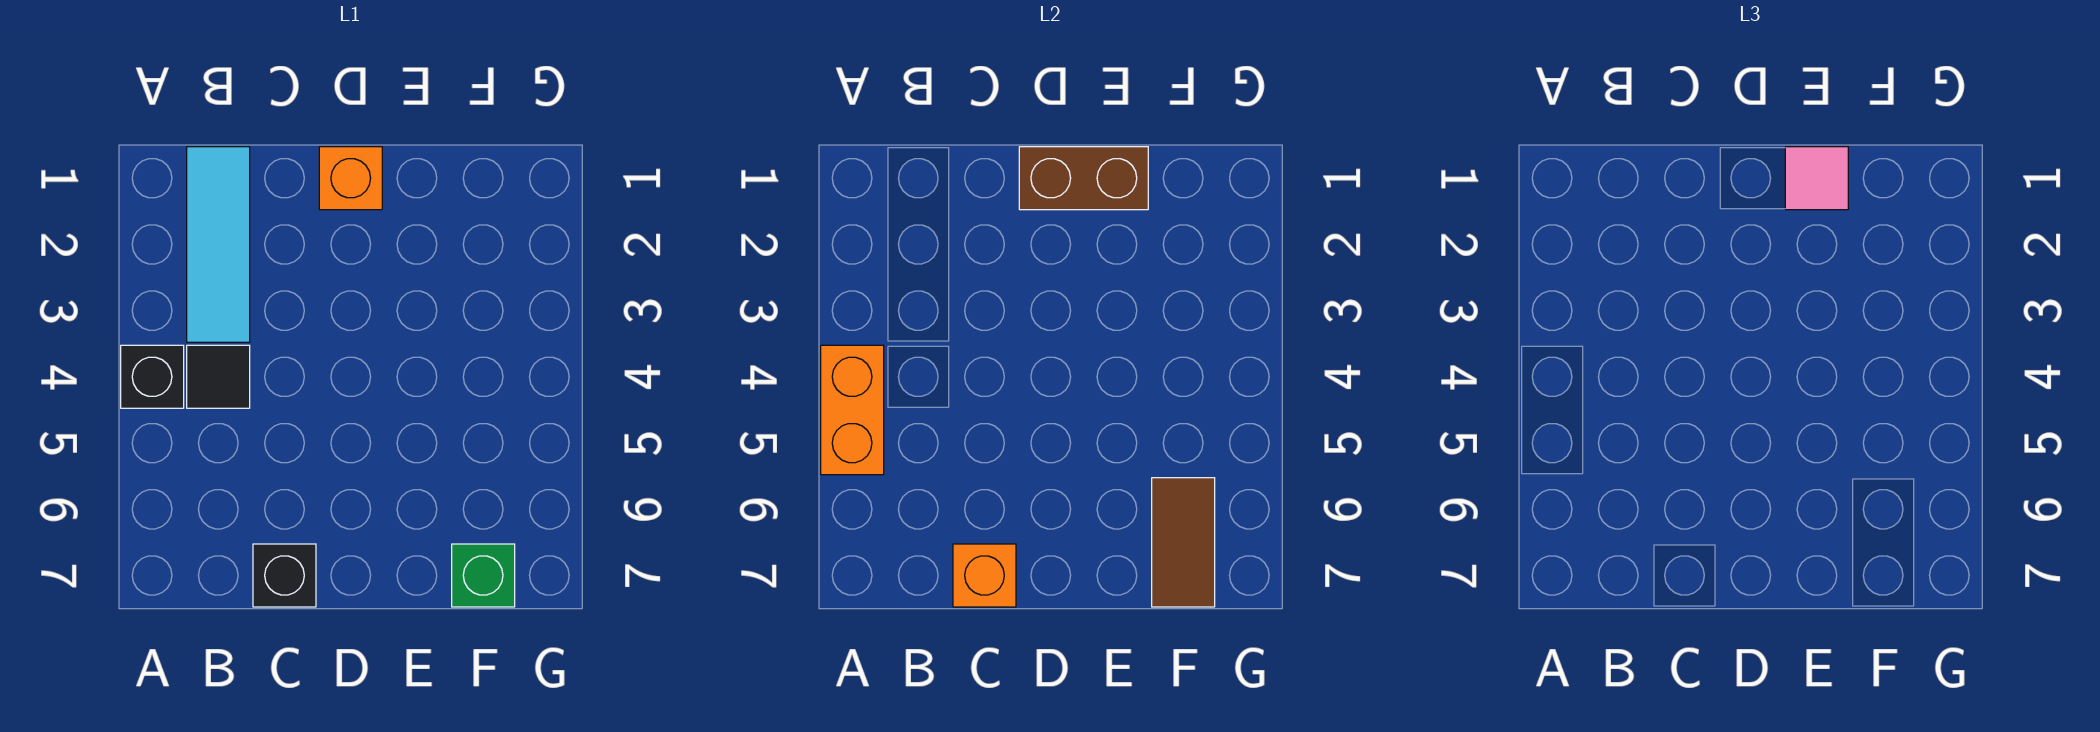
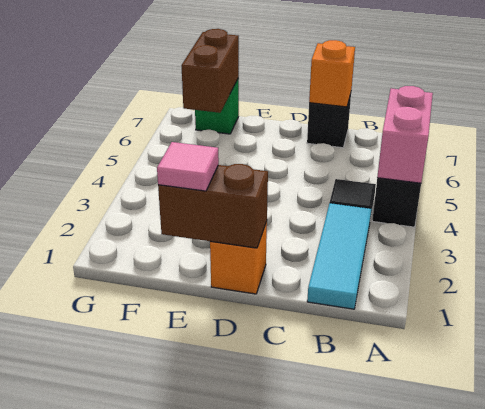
orange brick A4:A5 level 2 -> pink brick A4:A5 level 2
brown tile F6:F7 level 2 -> brown brick F6:F7 level 2

